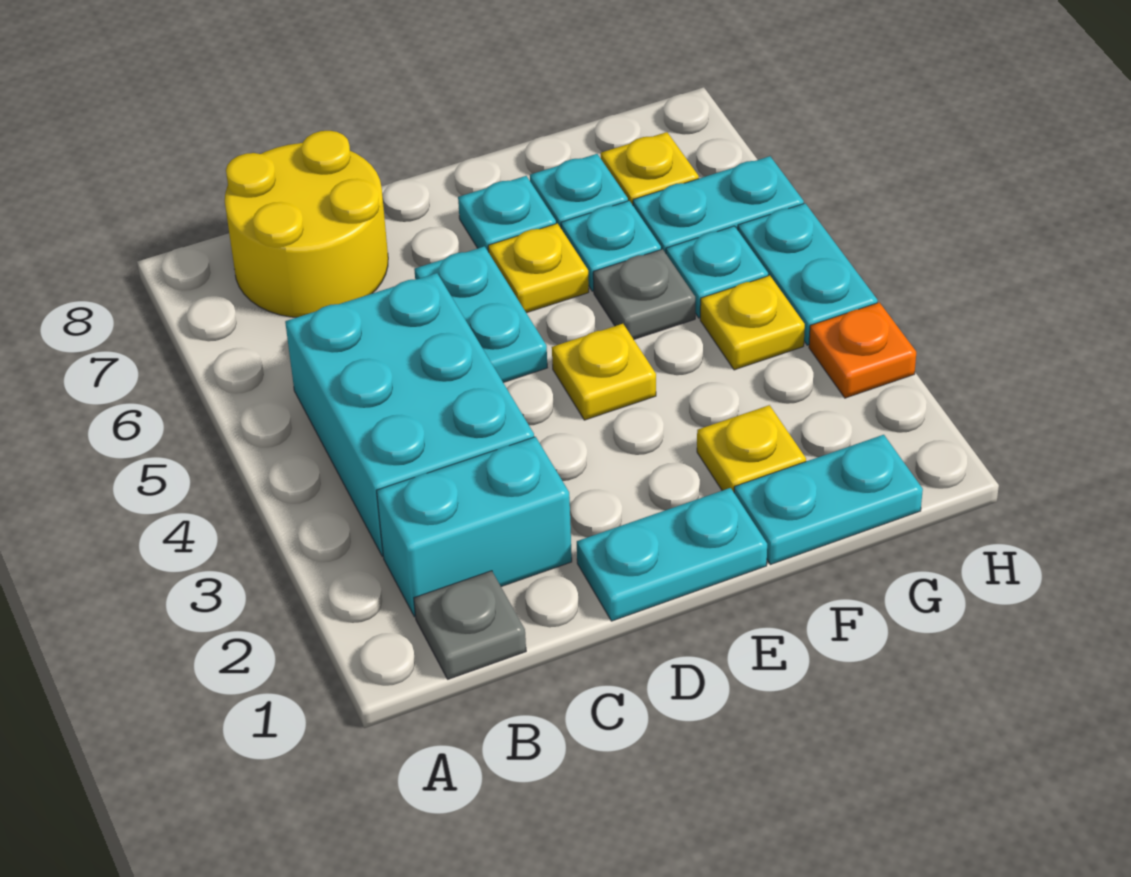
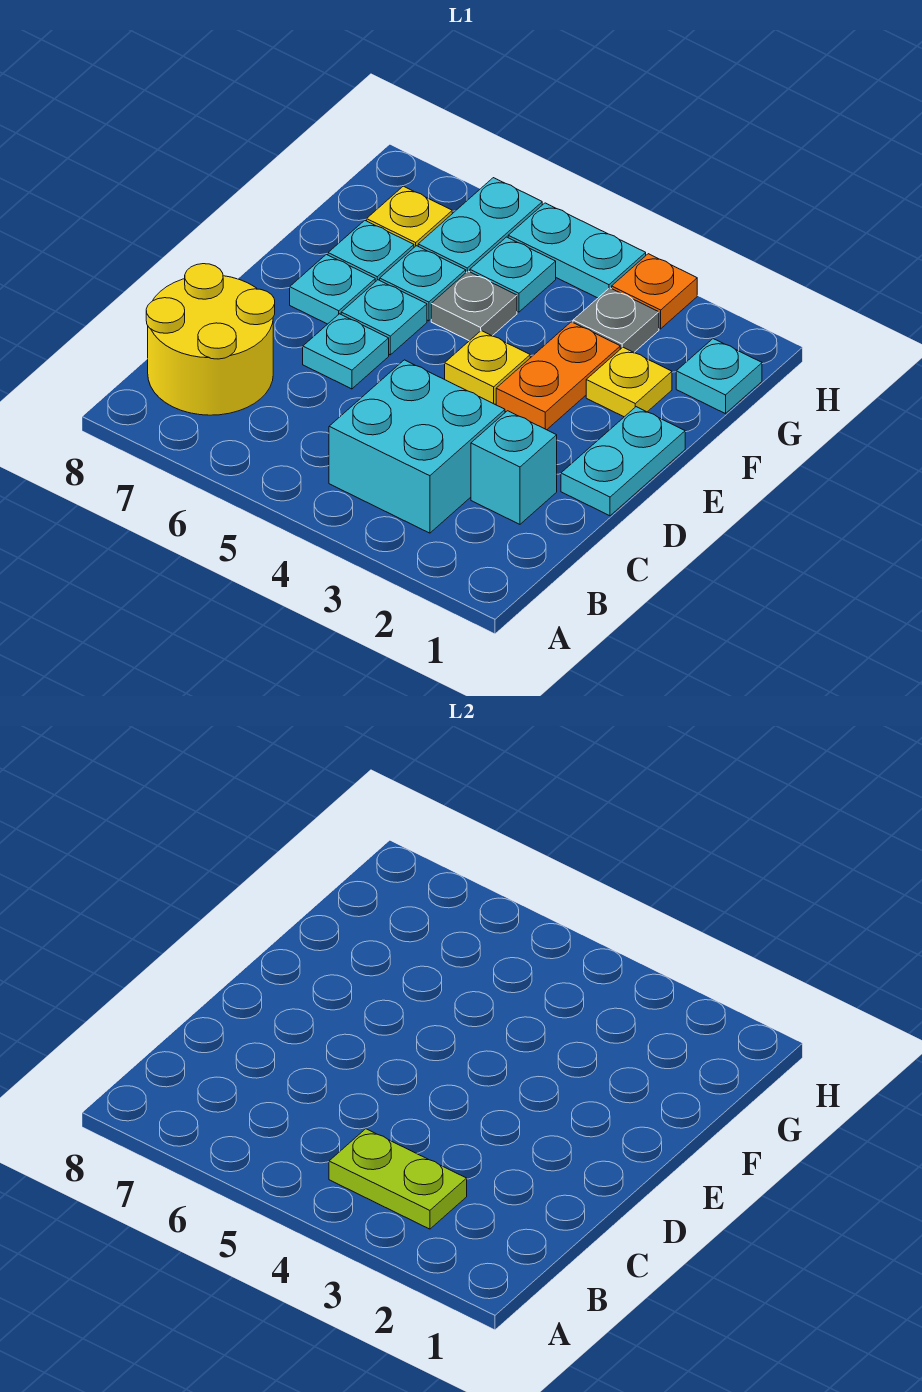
grey plate B1 level 1 -> grey plate G3 level 1
cyan brick B2:C2 level 1 -> cyan brick C2 level 1
cyan brick B3:C5 level 1 -> cyan brick B3:C4 level 1
none -> lime plate B3:B4 level 2
cyan plate D5:D6 level 1 -> cyan plate D6 level 1
none -> orange plate E3:F3 level 1
yellow plate E6 level 1 -> cyan plate E6 level 1
cyan plate F1:G1 level 1 -> cyan plate G1 level 1
yellow plate G4 level 1 -> none

